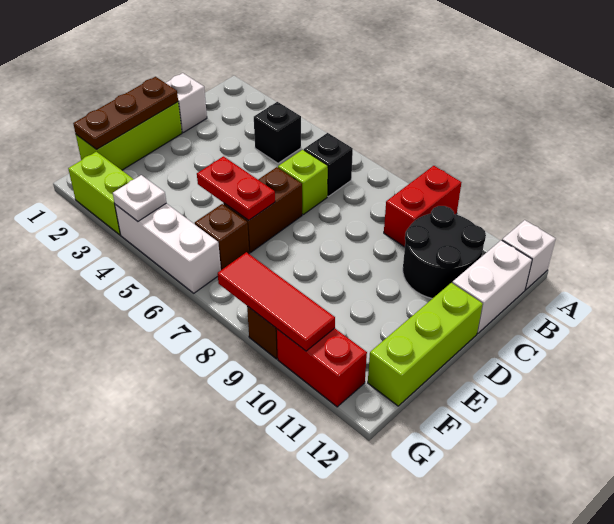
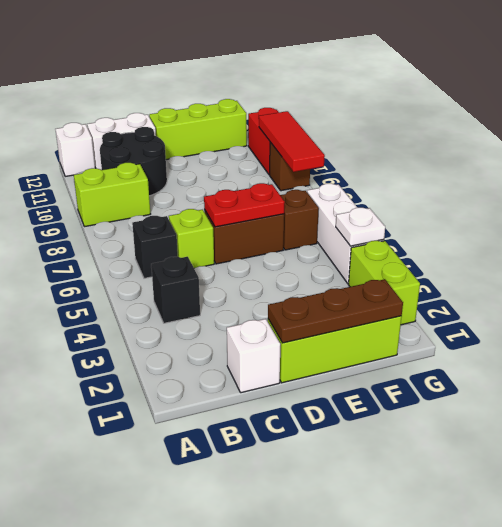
red brick A9:B9 level 1 -> lime brick A9:B9 level 1
red plate E5:E6 level 2 -> red plate D6:E6 level 2

